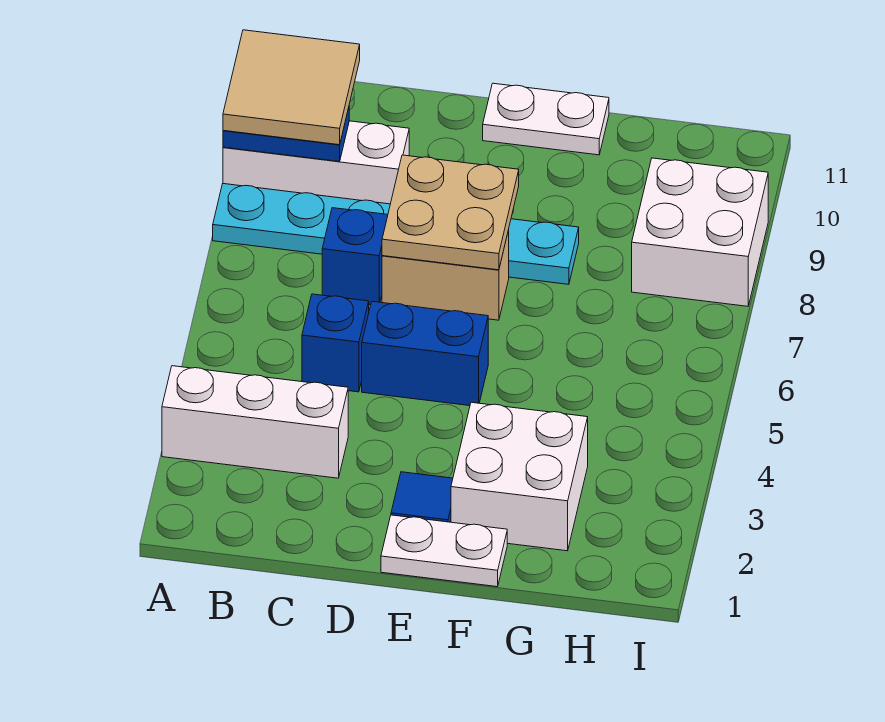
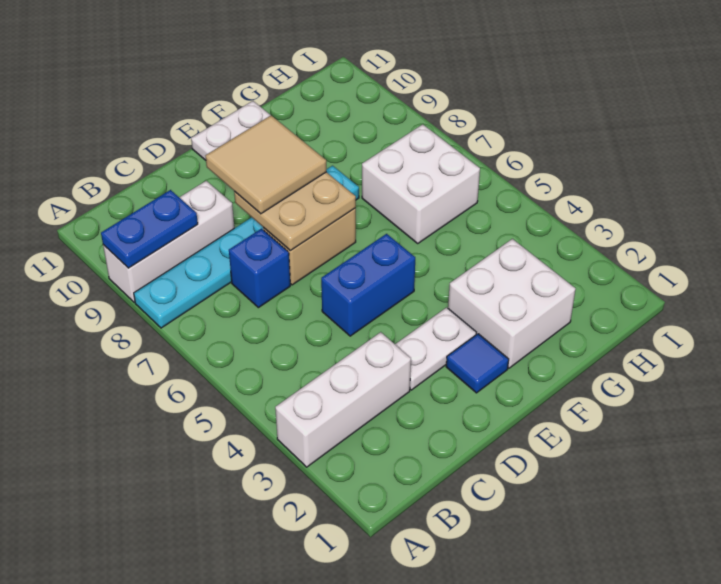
tan tile A9:B10 level 3 -> tan tile D8:E9 level 3
blue brick C5 level 1 -> none
white plate E1:F1 level 1 -> white plate D3:E3 level 1
white brick H8:I9 level 1 -> white brick G6:H7 level 1

